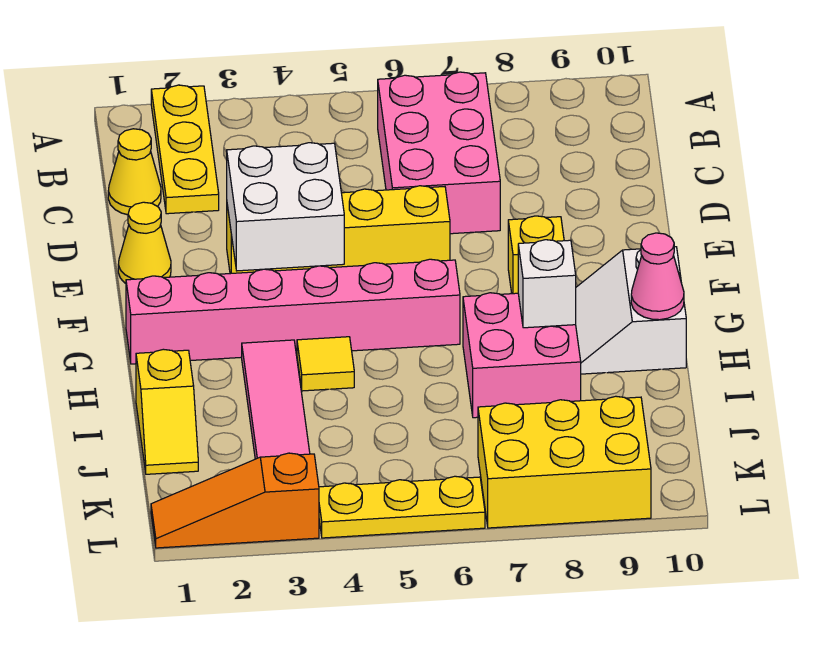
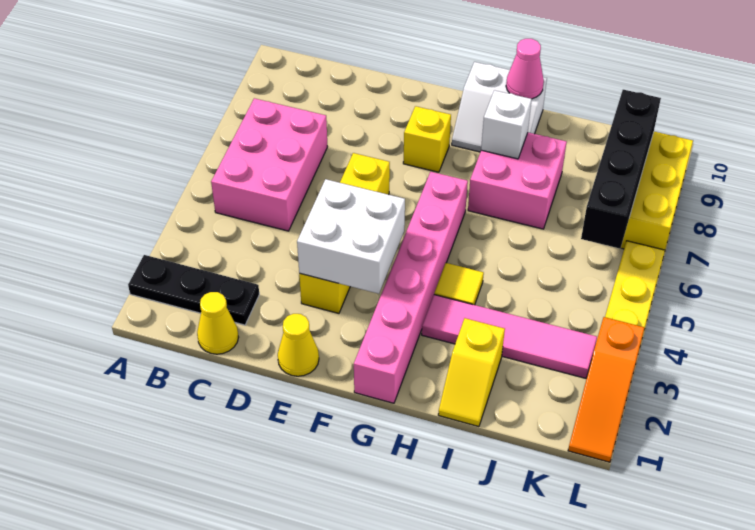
yellow plate A2:C2 level 1 -> black plate A2:C2 level 1
pink brick B6:D7 level 1 -> pink brick B5:C7 level 1
yellow slope I1:J1 level 1 top I -> yellow slope I1:I2 level 1 top 2
none -> black brick K6:K9 level 2

